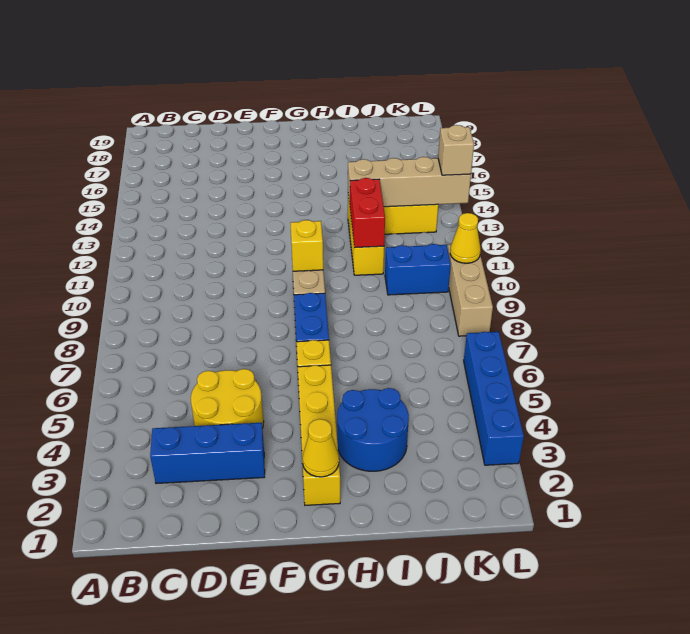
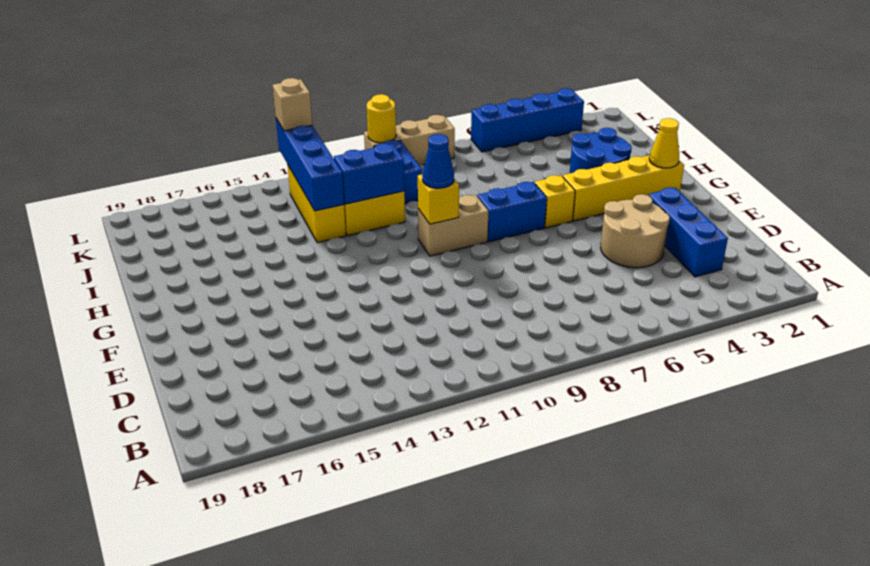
yellow round brick D4:E5 level 1 -> tan round brick D4:E5 level 1
none -> blue cone G10 level 3
red brick I11:I12 level 2 -> blue brick I11:I12 level 2
tan brick I13:L13 level 2 -> blue brick I13:L13 level 2
yellow cone L10 level 2 -> yellow round brick L10 level 2

